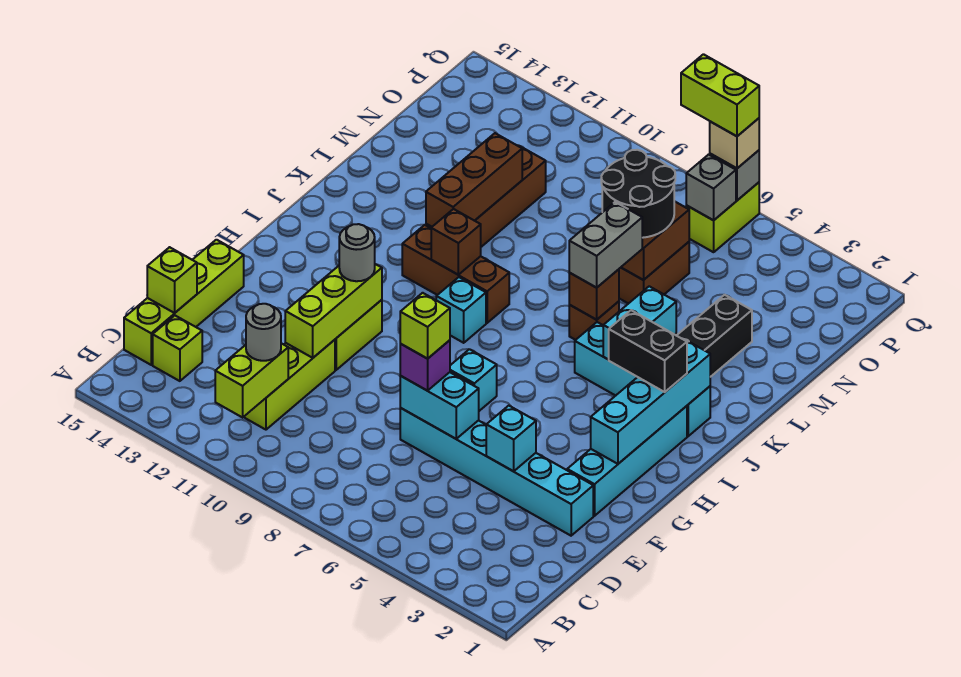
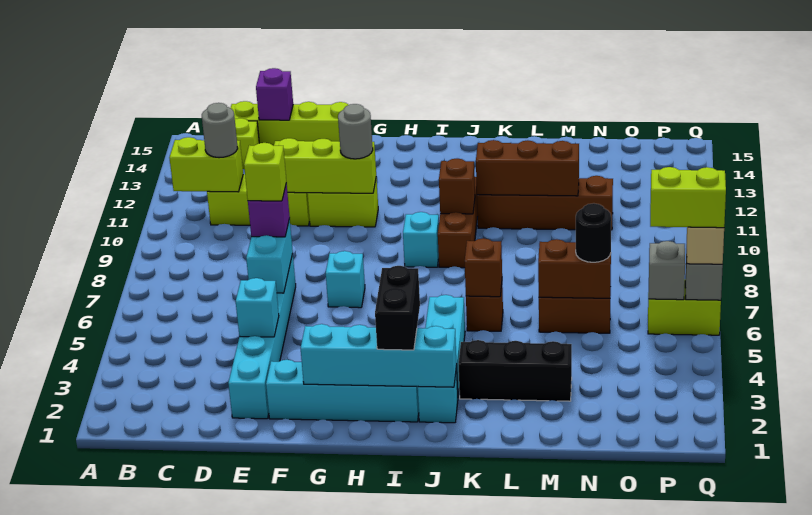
lime brick D15 level 2 -> purple brick D15 level 2
cyan brick J4:K4 level 2 -> none
grey brick K6:L6 level 3 -> none
black round brick M6:N7 level 3 -> black round brick N6 level 3
lime brick Q6:Q7 level 4 -> lime brick P6:Q6 level 4

